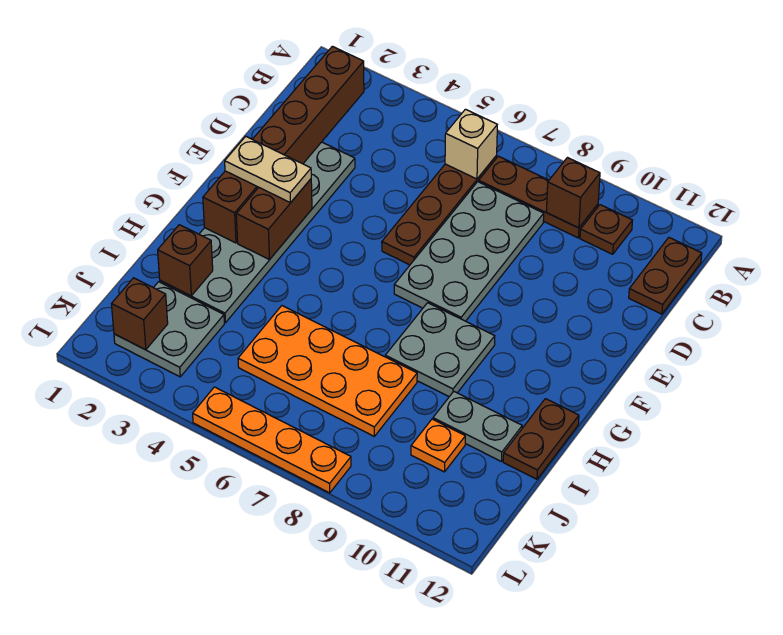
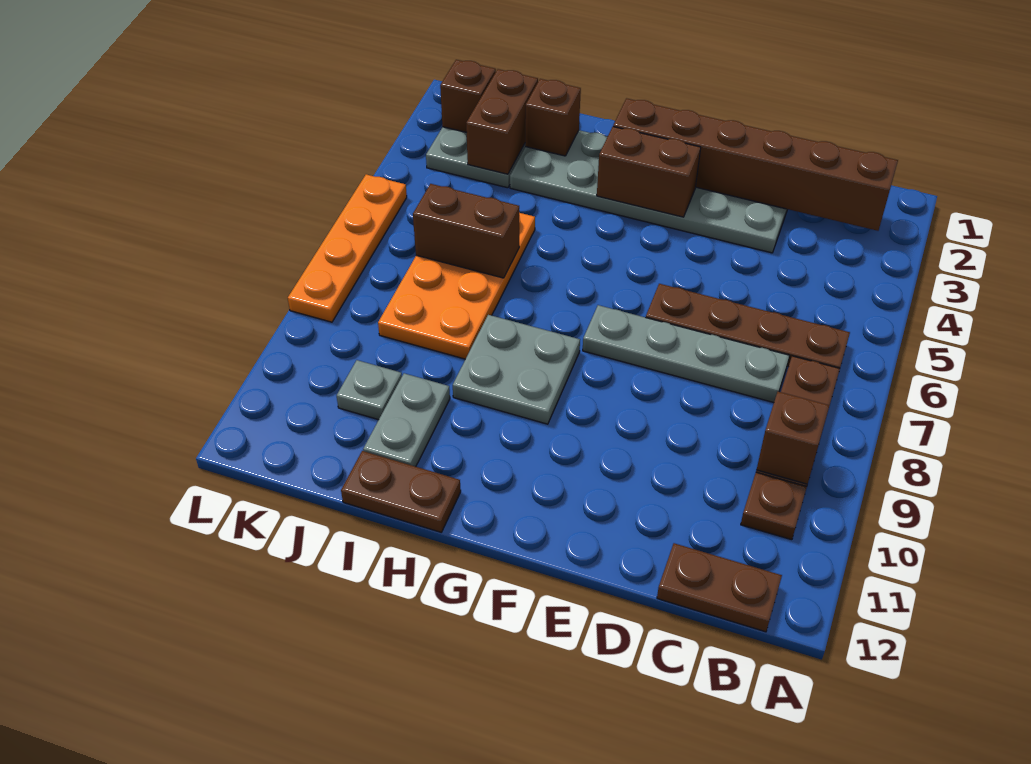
tan brick B6 level 2 -> none
grey plate C7:F8 level 1 -> grey plate C7:F7 level 1
tan plate F2:F3 level 3 -> none
none -> brown brick I6:J6 level 2
none -> brown brick J2:J3 level 2
orange plate J10 level 1 -> grey plate J10 level 1

